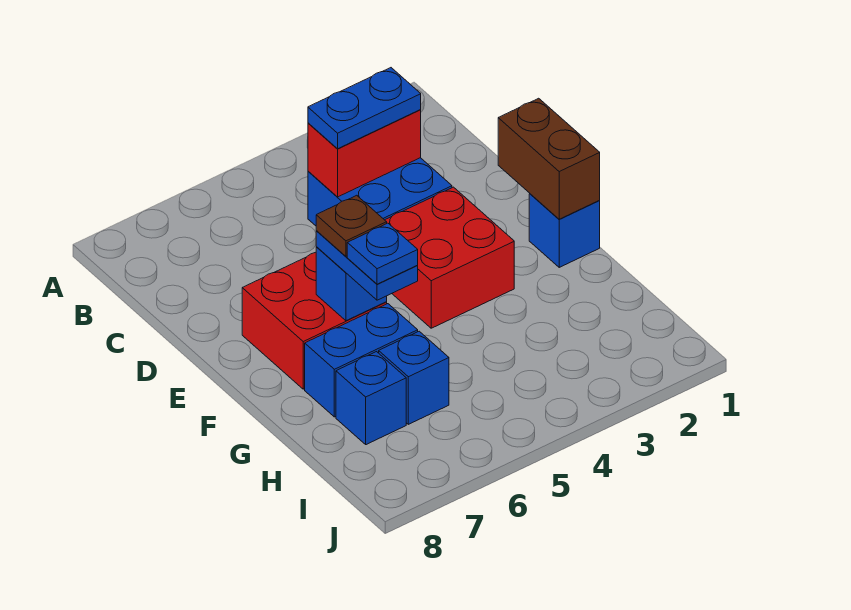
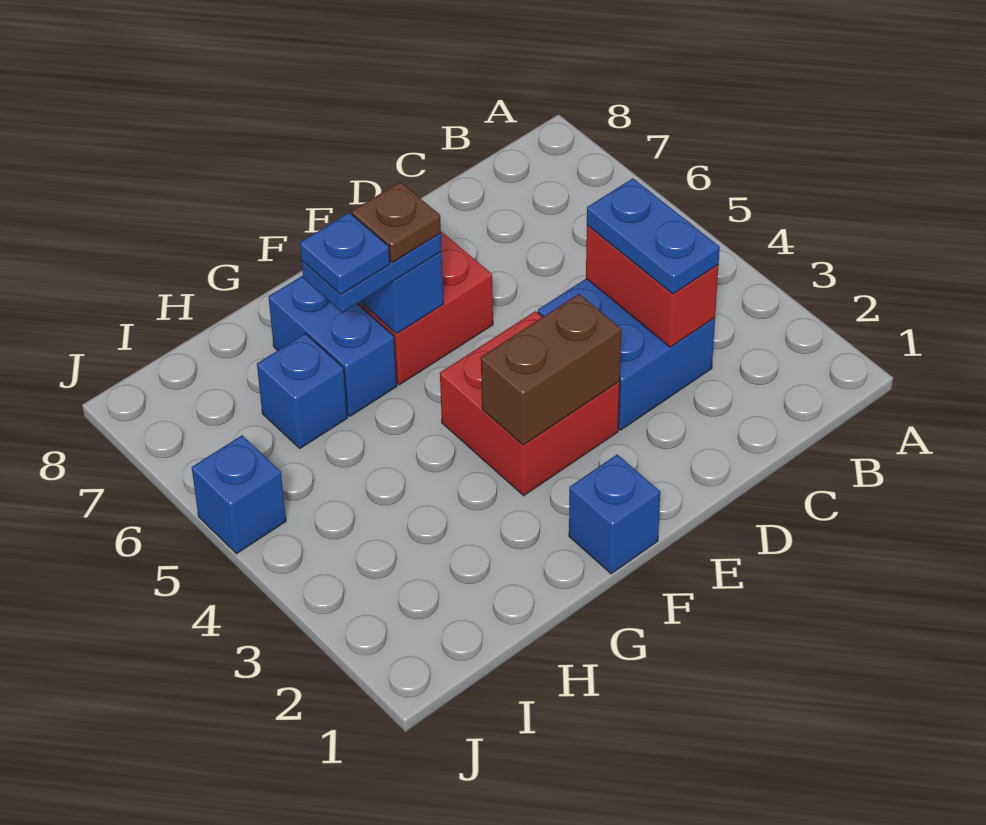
brown brick E1:F1 level 2 -> brown brick E3:F3 level 2
blue brick H7 level 1 -> blue brick J5 level 1

